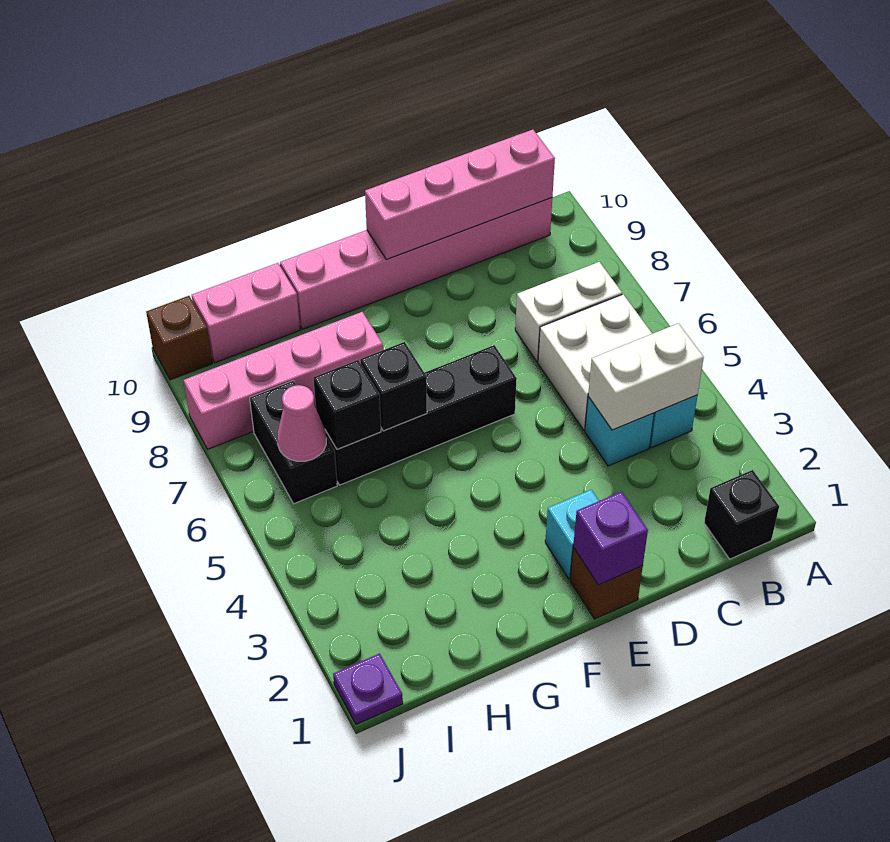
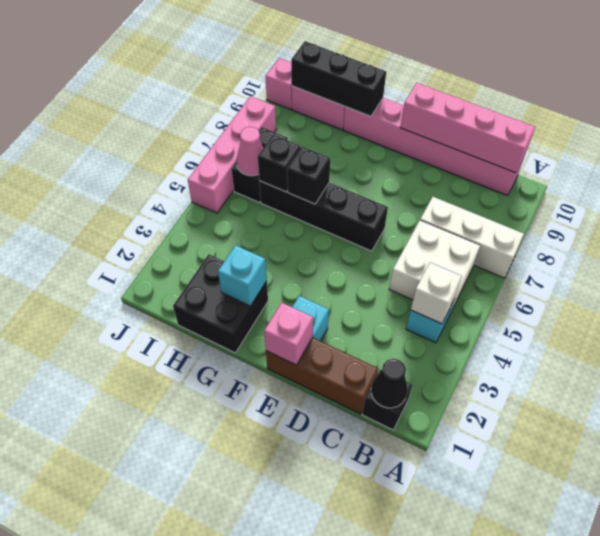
none -> black cone B1 level 2
white brick B4:C4 level 2 -> white brick B4 level 2
white brick B7:C7 level 1 -> white brick A7:C7 level 1
cyan brick C4 level 1 -> cyan brick G2 level 2
brown brick E1 level 1 -> brown brick C1:E1 level 1
purple brick E1 level 2 -> pink brick E1 level 2
none -> black brick G1:H2 level 1
pink brick G8:J8 level 1 -> pink brick J5:J8 level 1
none -> black brick G10:I10 level 2
purple plate J1 level 1 -> none
brown brick J10 level 1 -> pink brick J10 level 1

